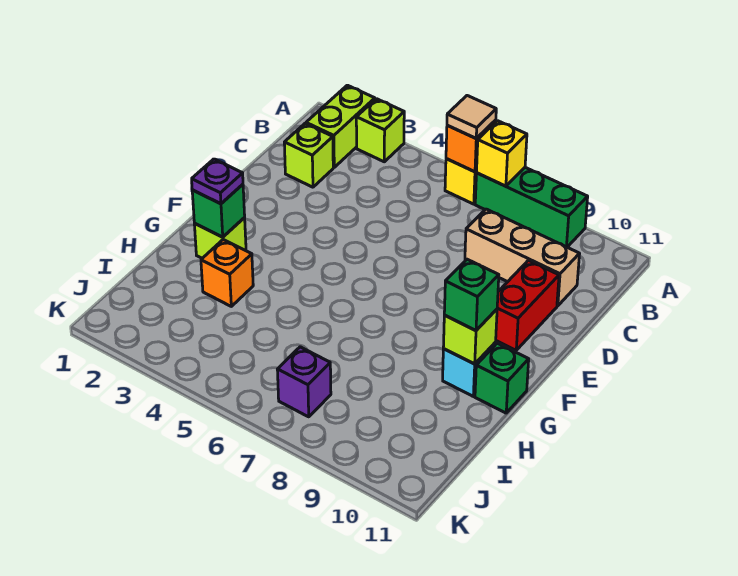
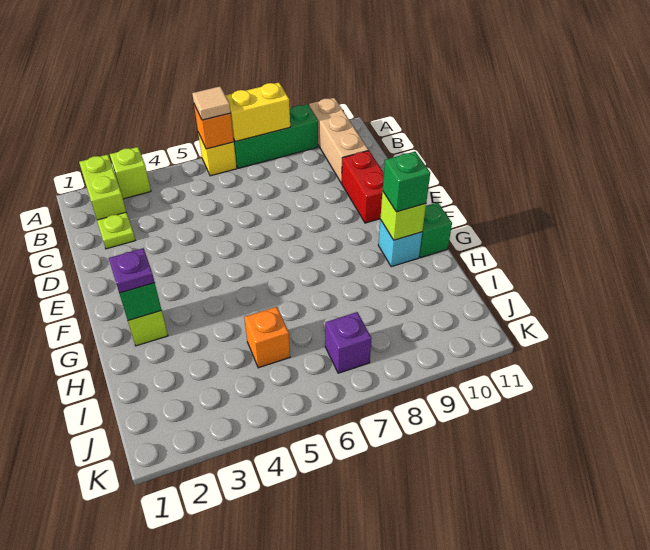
yellow brick A7 level 2 -> yellow brick A7:A8 level 2
lime brick C2 level 1 -> lime plate C2 level 1
tan brick C8:C10 level 1 -> tan brick A10:C10 level 1
orange brick H3 level 1 -> orange brick I5 level 1

